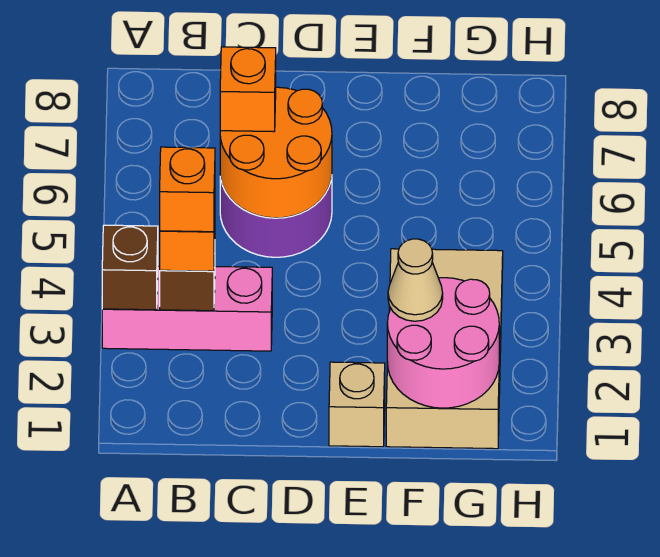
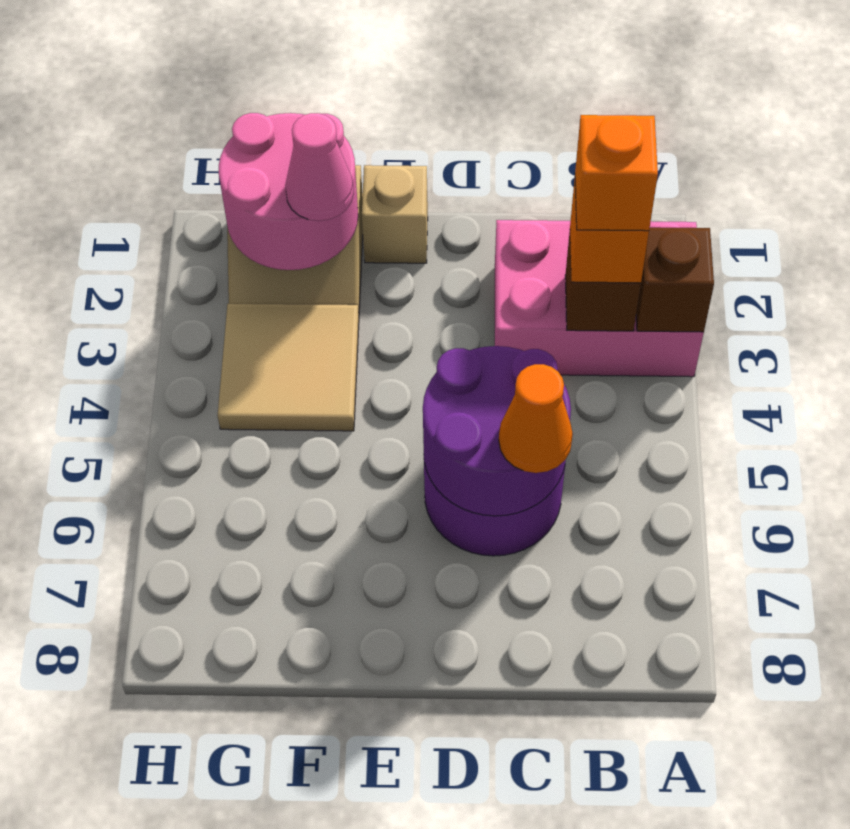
pink brick A3:C3 level 1 -> pink brick A2:C3 level 1
orange round brick C5:D6 level 2 -> purple round brick C5:D6 level 2
orange brick C6 level 3 -> orange cone C6 level 3
tan cone F2 level 3 -> pink cone F2 level 3

